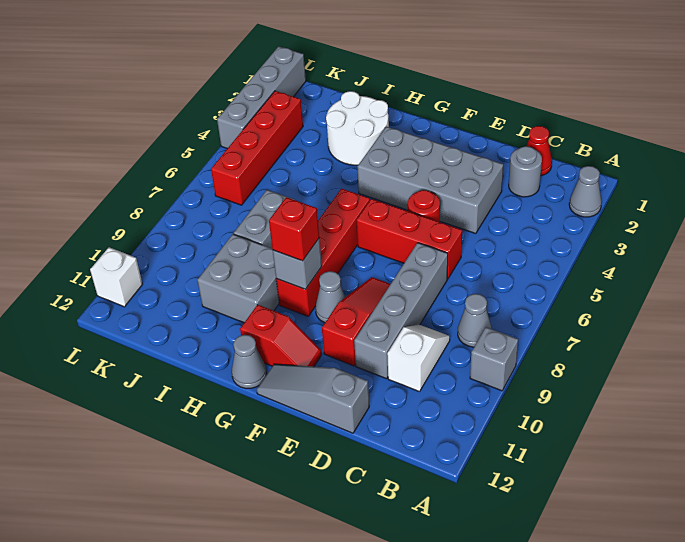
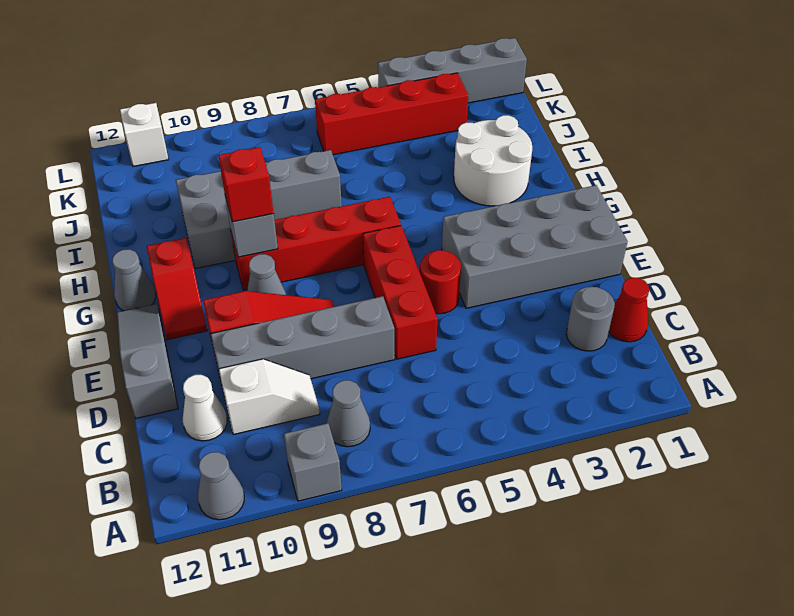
grey cone A2 level 1 -> grey cone A11 level 1
none -> white cone C11 level 1
grey brick D3:G4 level 1 -> grey brick E1:F4 level 1

